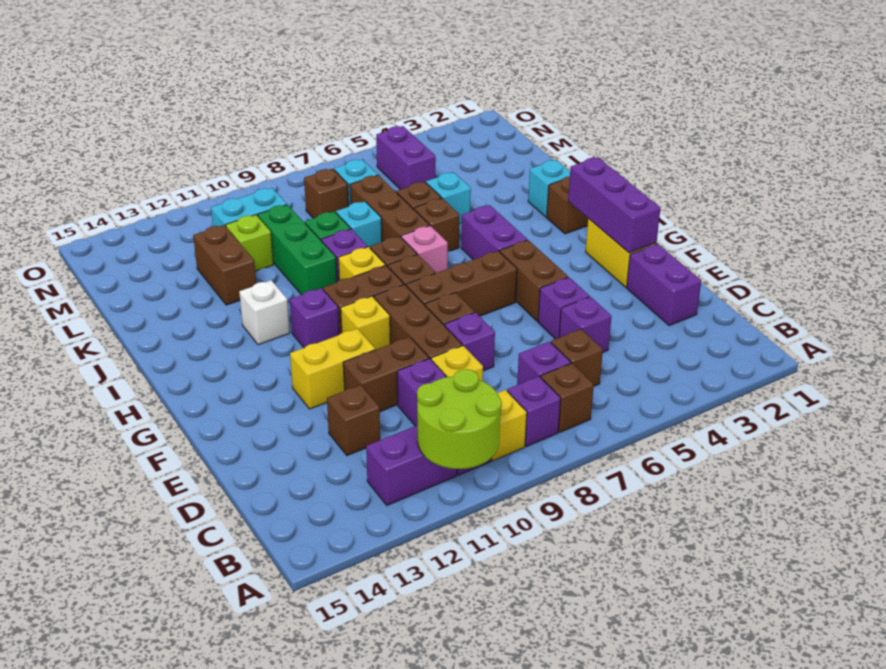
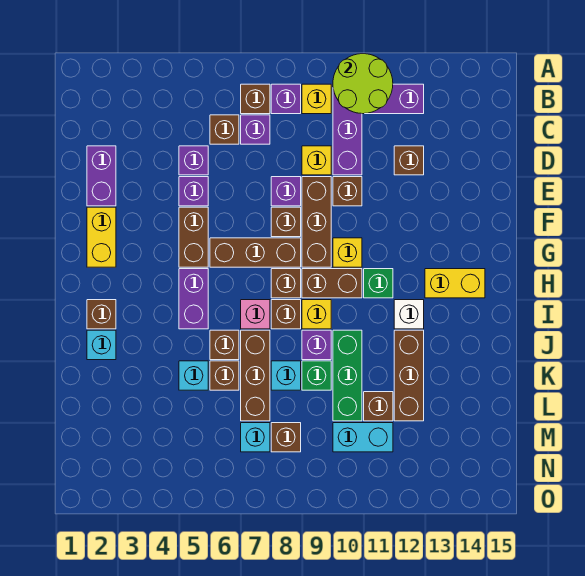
brown brick E10:E11 level 1 -> brown brick E10 level 1
purple brick F2:H2 level 2 -> none
yellow brick F11:F12 level 1 -> yellow brick H13:H14 level 1
purple brick H11 level 1 -> green brick H11 level 1
brown brick K12:L12 level 1 -> brown brick J12:L12 level 1
lime brick L11 level 1 -> brown brick L11 level 1
purple brick M5:N5 level 1 -> none

